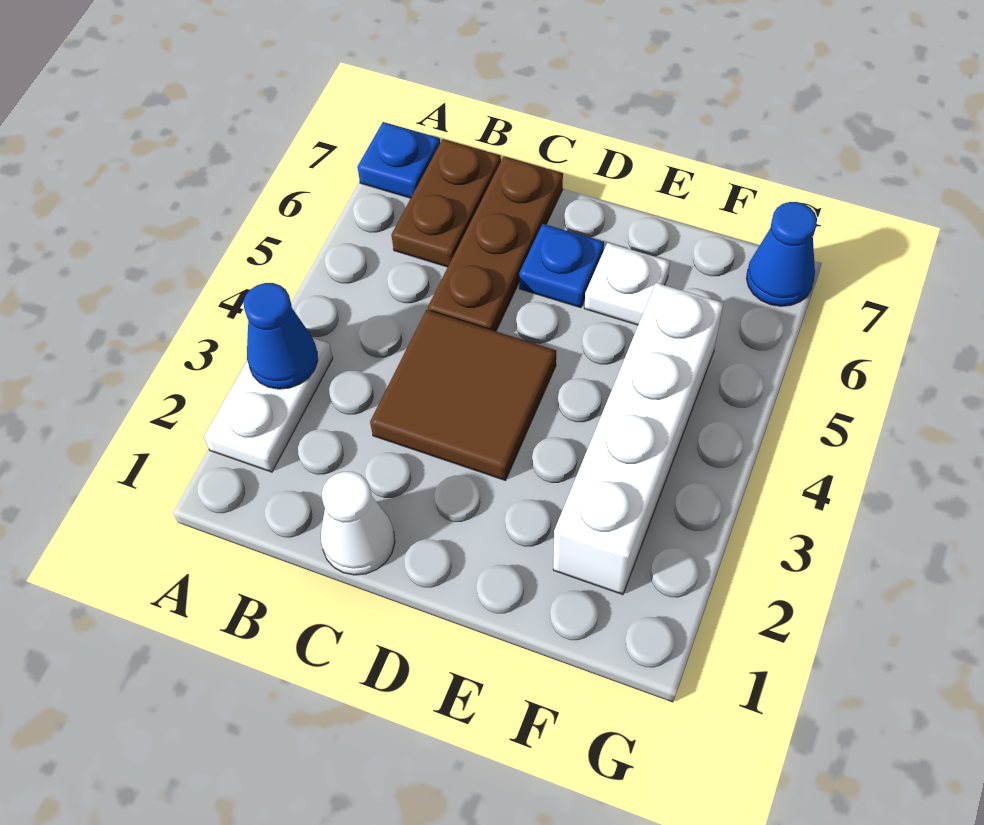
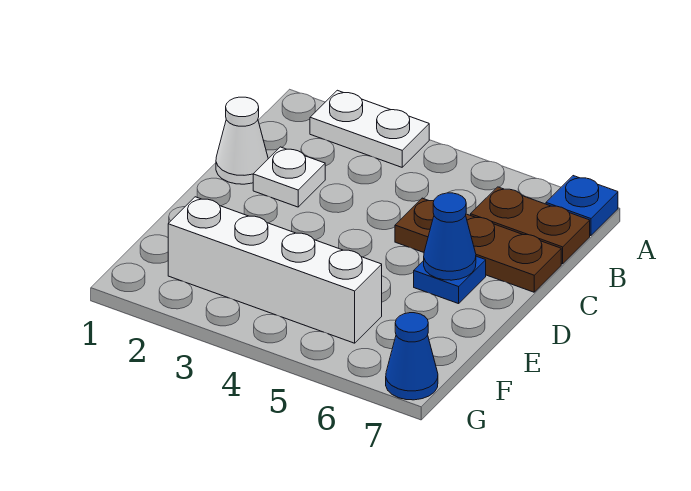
blue cone A3 level 2 -> blue cone D6 level 2
brown tile C3:D4 level 1 -> none
white plate E6 level 1 -> white plate C2 level 1

